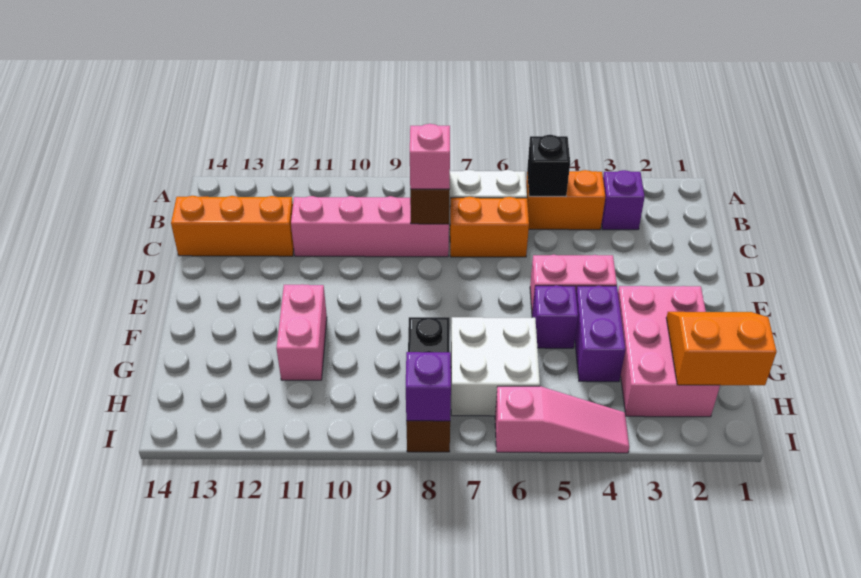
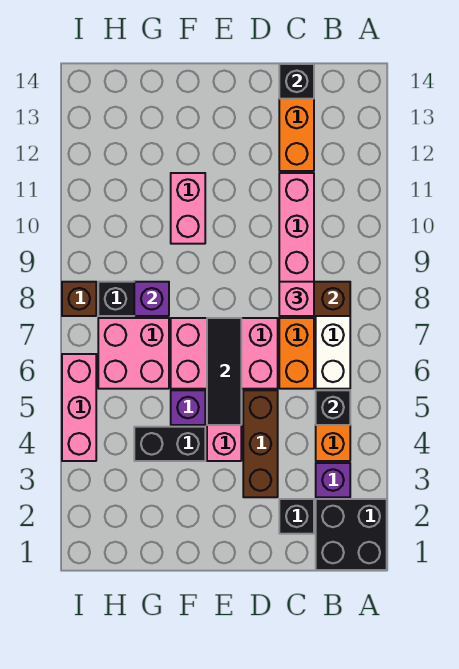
none -> black brick A1:B2 level 1
none -> black brick C2 level 1
none -> black brick C14 level 2
none -> brown brick D3:D5 level 1
none -> black tile E5:E7 level 2
pink brick F2:H3 level 1 -> pink brick D6:F7 level 1
purple brick F4:G4 level 1 -> black brick F4:G4 level 1
pink brick F11:G11 level 1 -> pink brick F10:F11 level 1
orange slope G1:H2 level 2 top H -> none
white brick G6:H7 level 1 -> pink brick G6:H7 level 1
pink slope I4:I6 level 1 top 6 -> pink brick I4:I6 level 1
purple brick I8 level 2 -> purple brick G8 level 2

